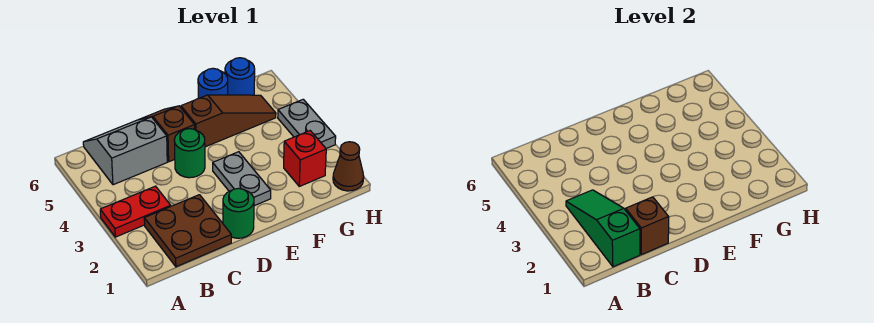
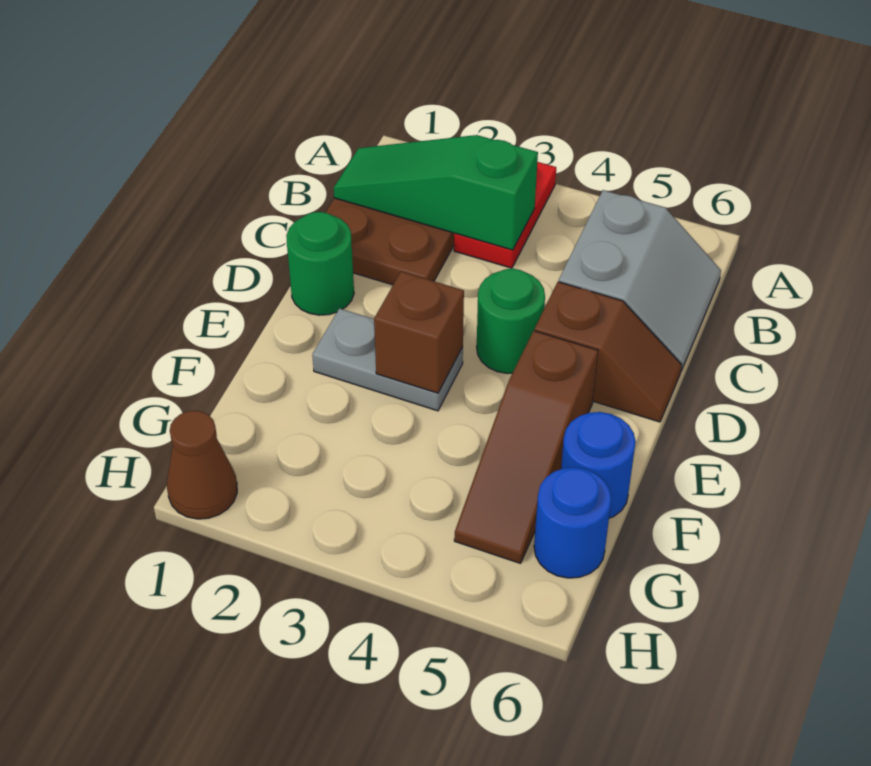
green slope B1:B3 level 2 top 1 -> green slope B1:B3 level 2 top 3
brown brick C1 level 2 -> brown brick E3 level 2
red brick G2 level 1 -> none
grey plate H3:H4 level 1 -> none

